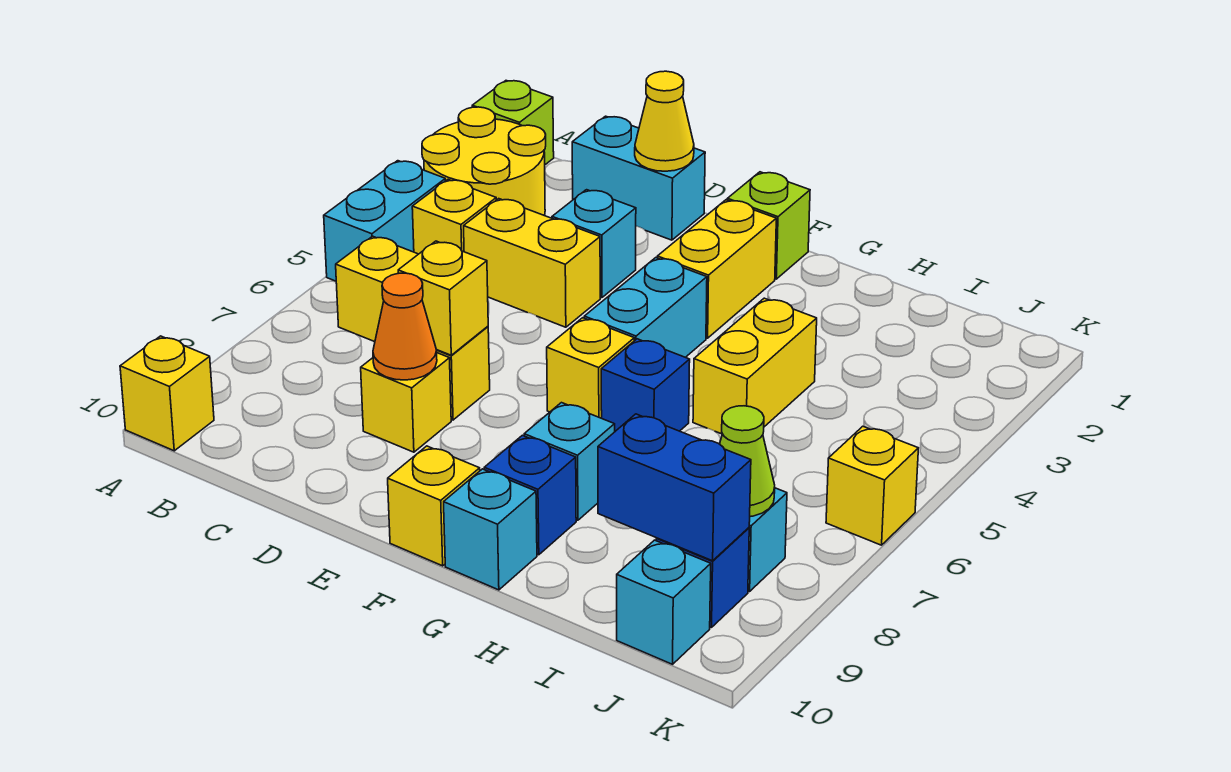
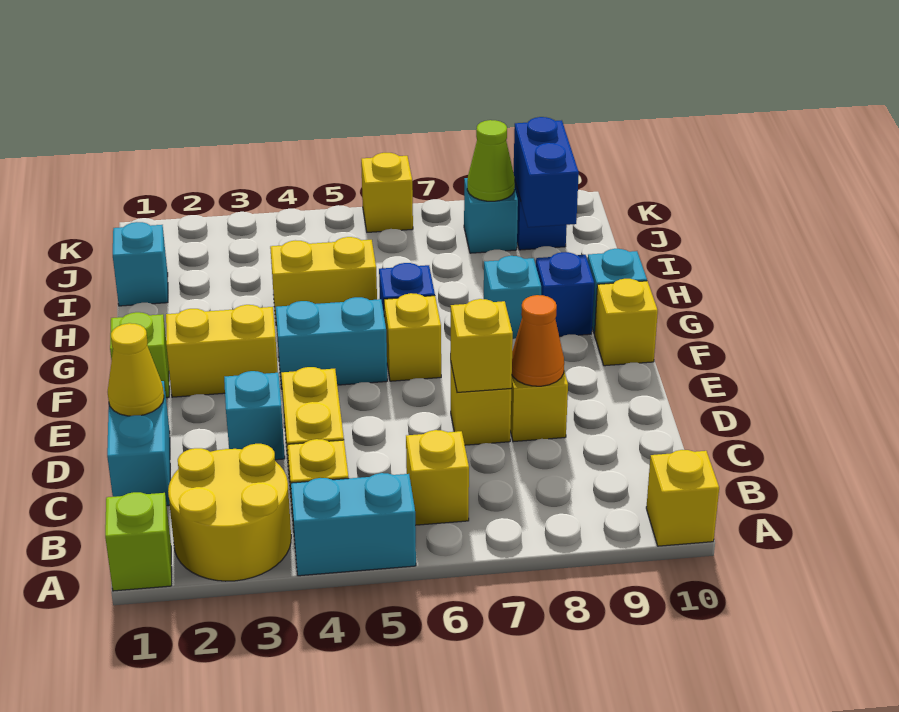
cyan brick J10 level 1 -> cyan brick I1 level 1

